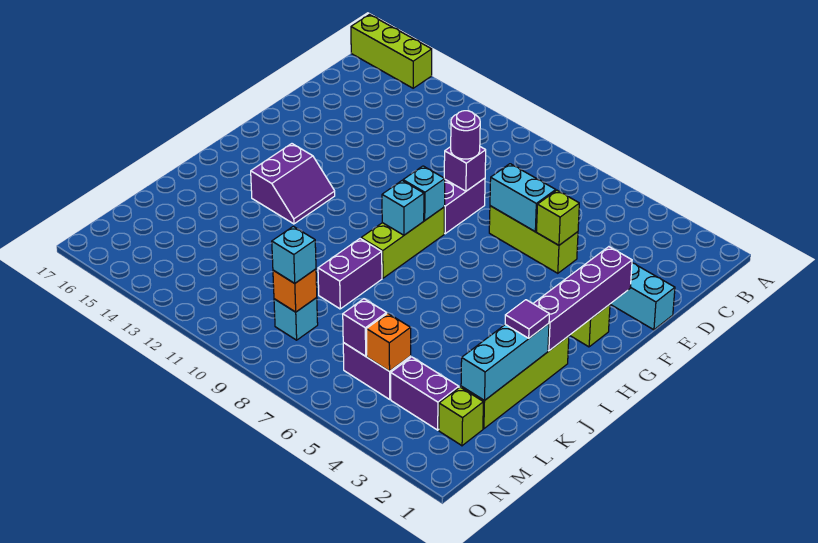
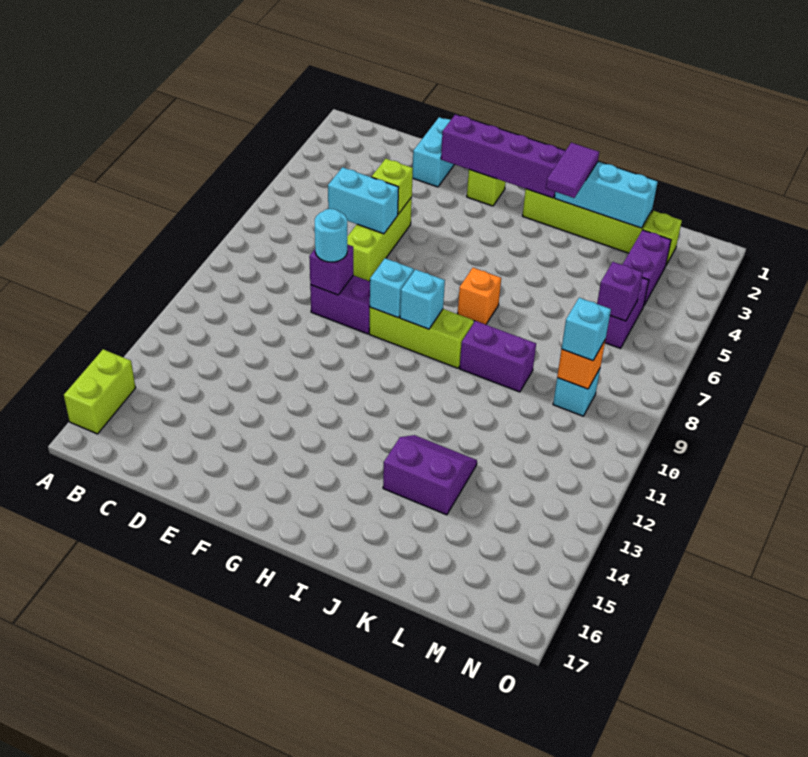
lime brick A15:A17 level 1 -> lime brick A15:A16 level 1
cyan brick E6:E7 level 2 -> cyan brick D6:E6 level 2
purple round brick E9 level 3 -> cyan round brick E9 level 3
purple slope H13:I14 level 1 top 14 -> purple slope J13:K14 level 1 top 14
purple tile J2 level 3 -> purple tile J2:J3 level 3
orange brick M5 level 2 -> orange brick I7 level 1

